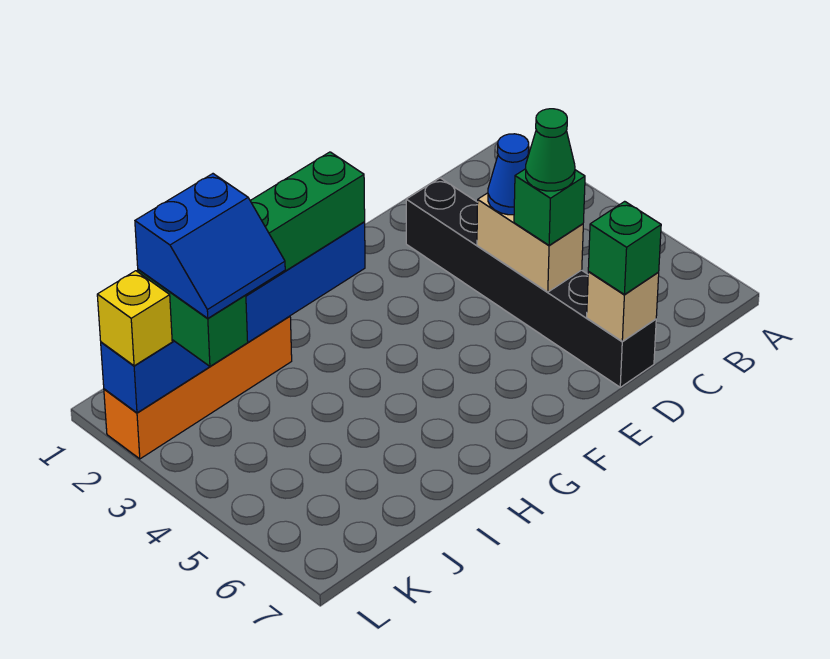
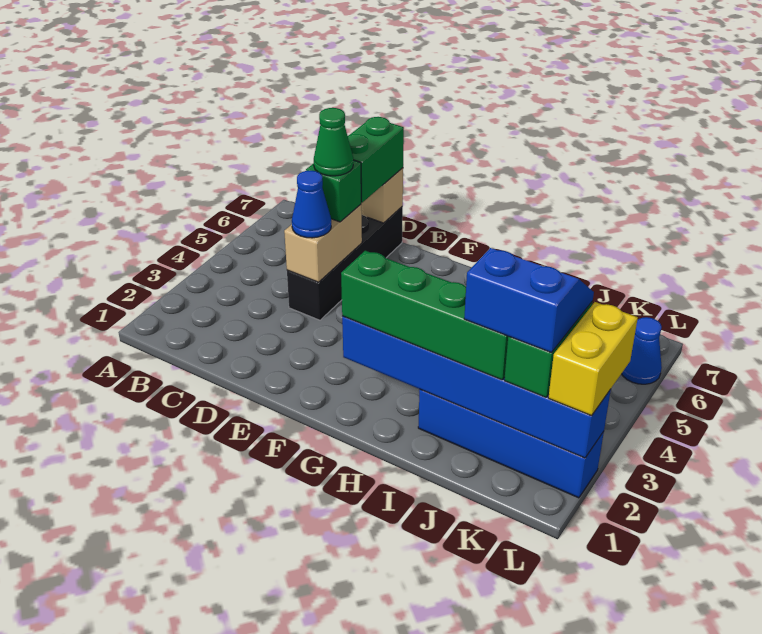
black brick D2:D7 level 1 -> black brick D4:D7 level 1
green brick D7 level 3 -> green brick D6:D7 level 3
orange brick I2:L2 level 1 -> blue brick I2:L2 level 1
yellow brick L2 level 3 -> yellow brick L2:L3 level 3
none -> blue cone L6 level 1

